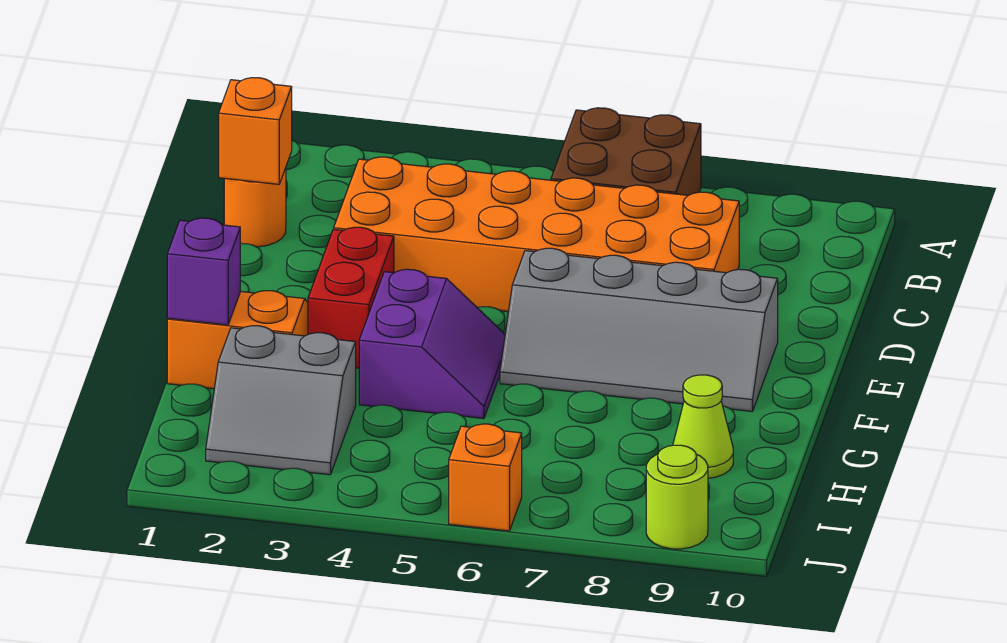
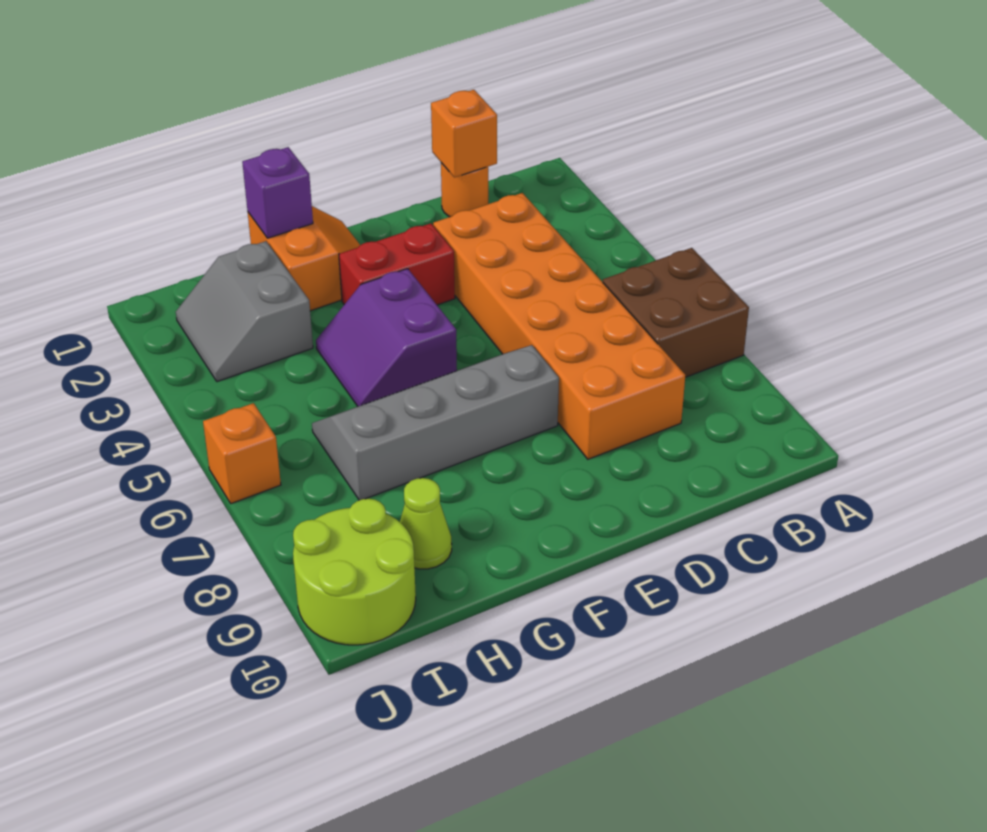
grey slope E6:F9 level 1 top E -> grey slope E6:H7 level 1 top 7
purple slope F4:G5 level 1 top 4 -> purple slope F4:G5 level 1 top F
lime round brick J9 level 1 -> lime round brick I9:J10 level 1

